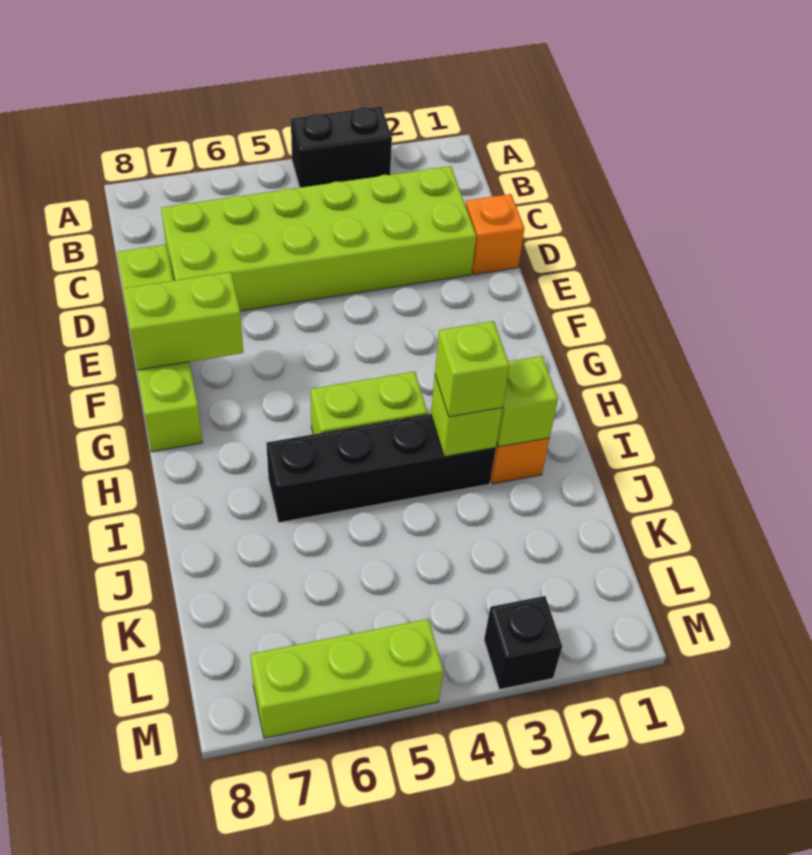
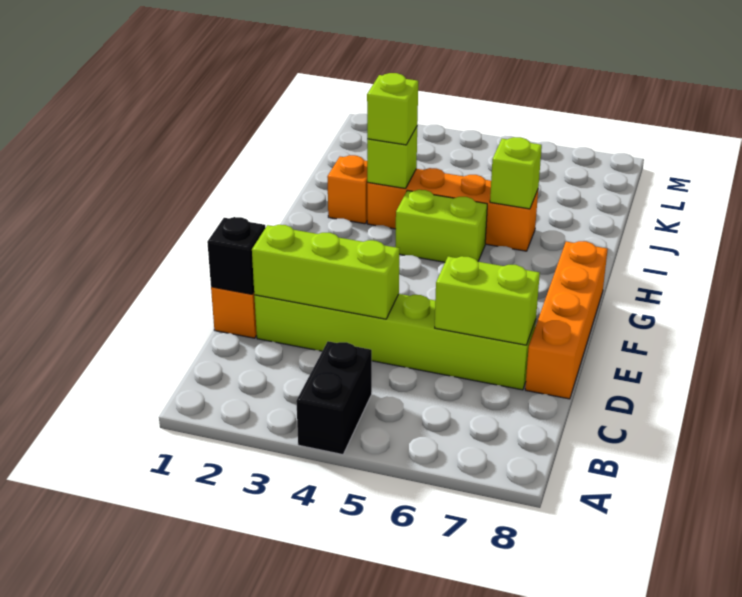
black brick A3:A4 level 1 -> black brick A4:B4 level 1
lime brick C2:D7 level 1 -> lime brick D2:D7 level 1
lime brick D8:G8 level 1 -> orange brick D8:G8 level 1
lime brick F7:F8 level 2 -> lime brick D6:D7 level 2
lime brick I2 level 2 -> lime brick I6 level 2
black brick I3:I6 level 1 -> orange brick I3:I6 level 1
black brick M3 level 1 -> black brick D1 level 2
lime brick M5:M7 level 1 -> lime brick D2:D4 level 2

